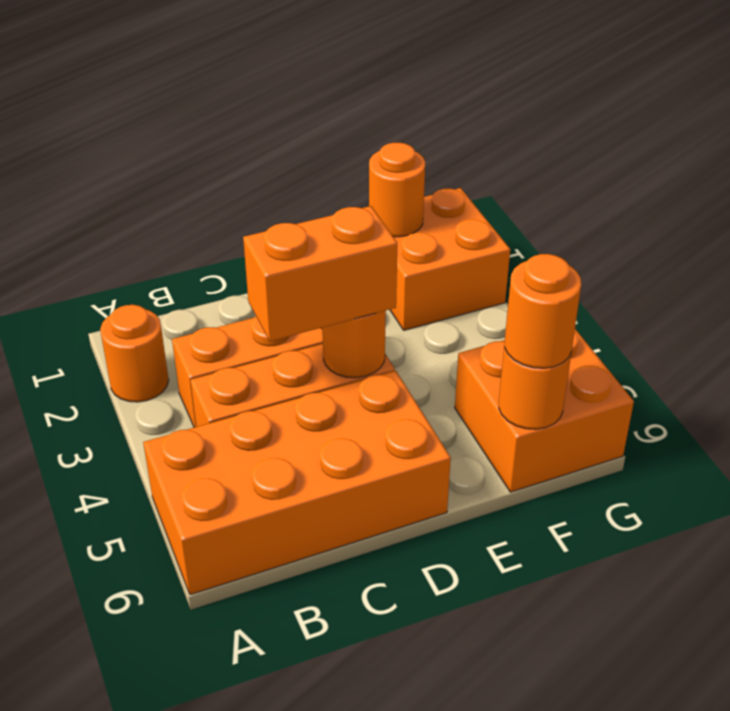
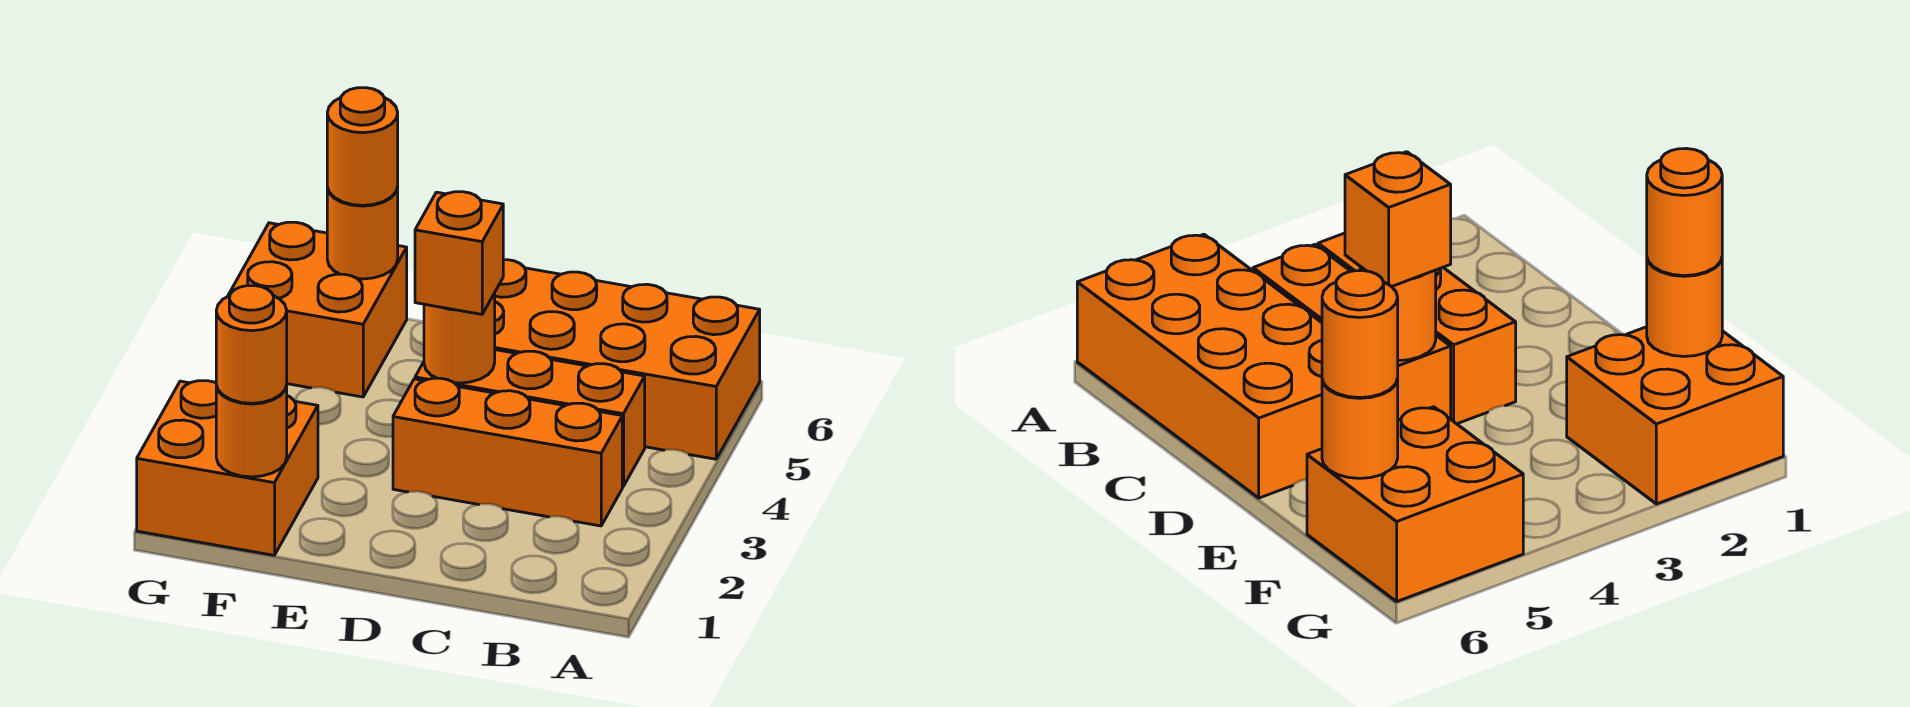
orange round brick A2 level 1 -> orange round brick F1 level 3
orange brick C4:D4 level 3 -> orange brick D4 level 3

